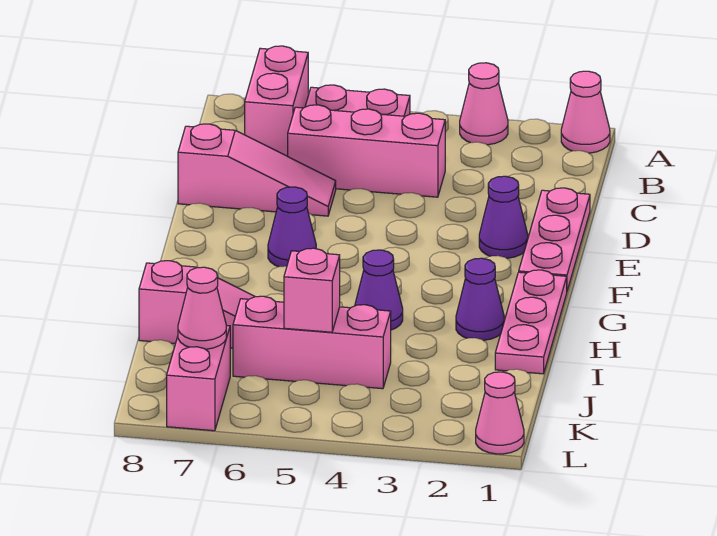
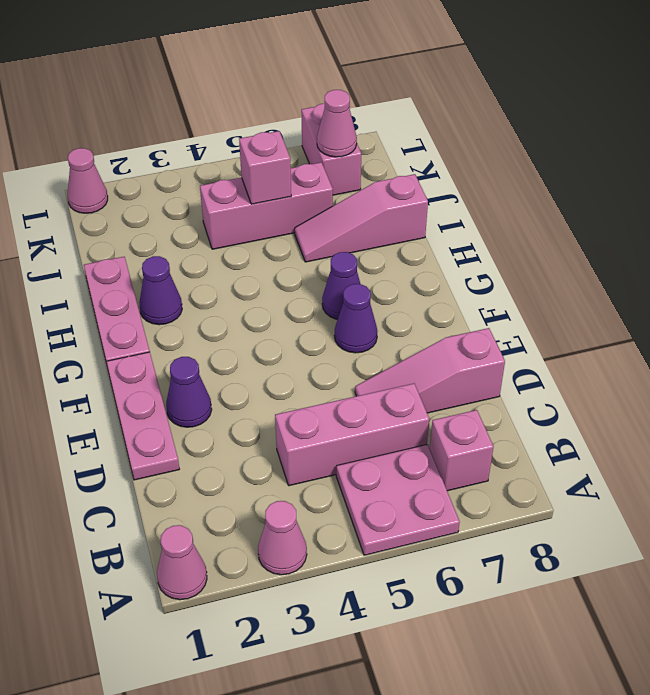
pink brick A7:B7 level 1 -> pink brick B7 level 1
purple cone H4 level 1 -> purple cone G6 level 1

